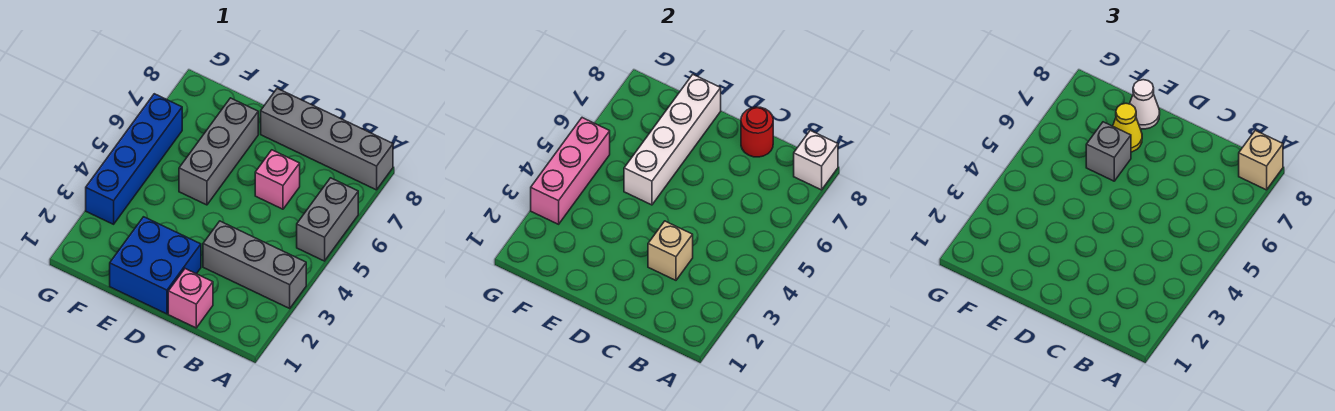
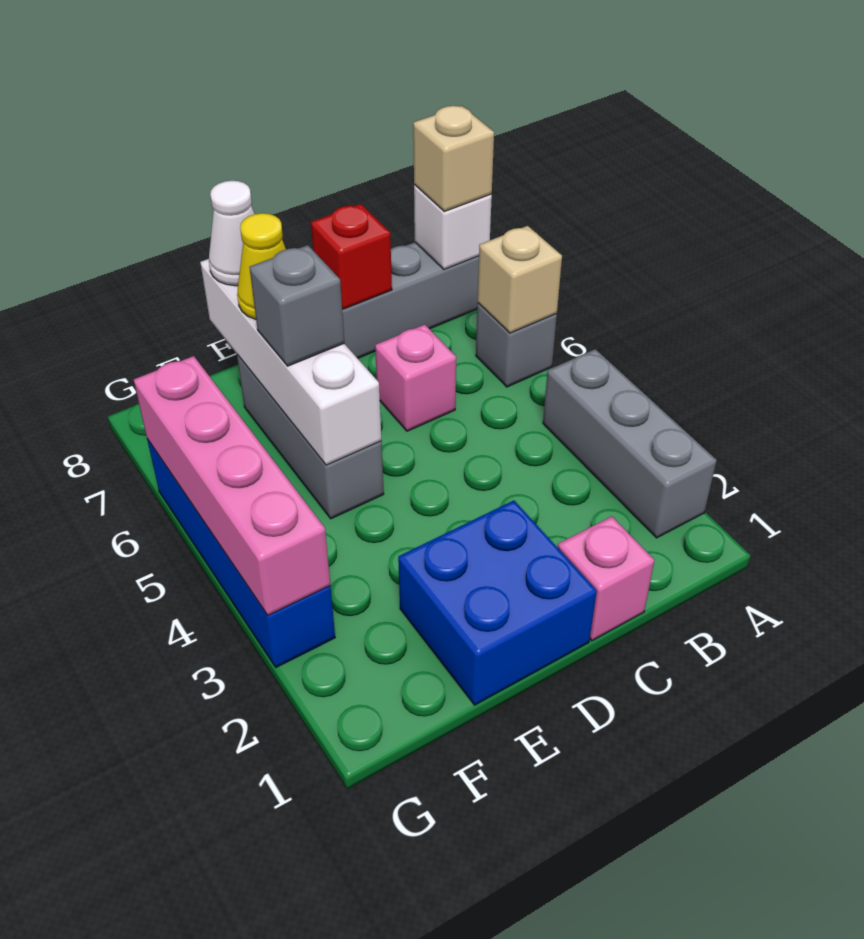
grey brick A3:C3 level 1 -> grey brick A2:A4 level 1
grey brick A5:A6 level 1 -> grey brick A6 level 1
tan brick C3 level 2 -> tan brick A6 level 2
red round brick C8 level 2 -> red brick C8 level 2
pink brick G3:G5 level 2 -> pink brick G3:G6 level 2

